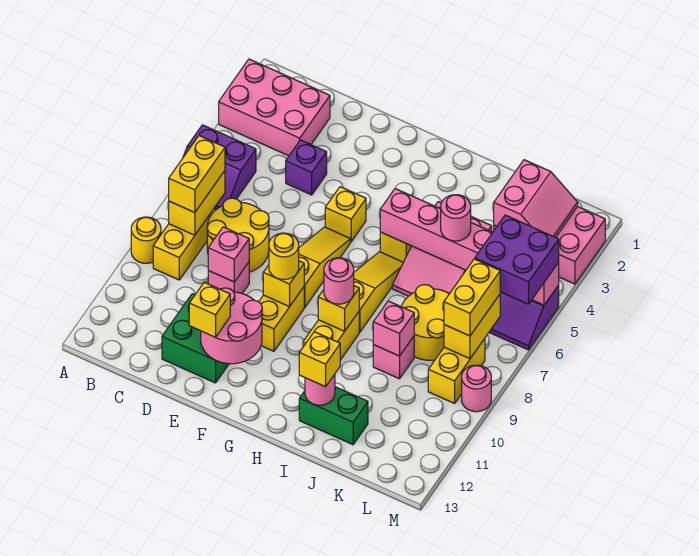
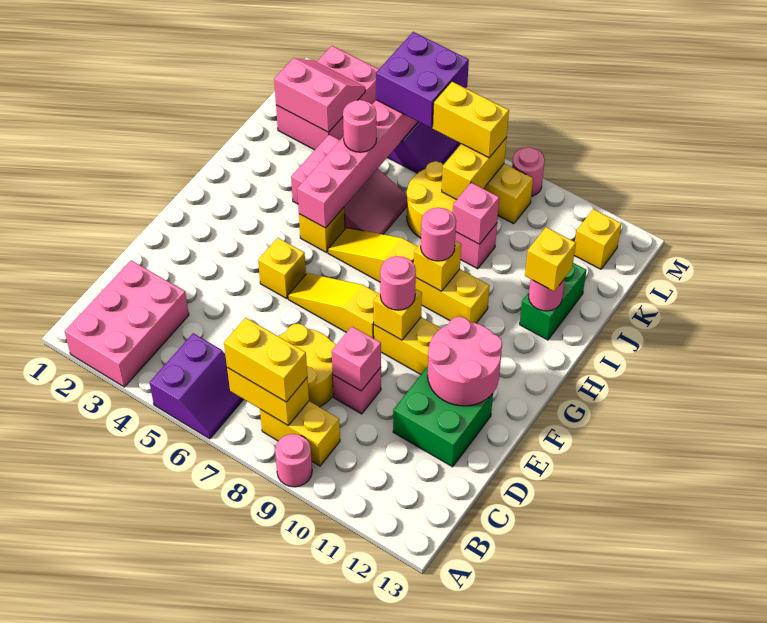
yellow round brick A9 level 1 -> pink round brick A9 level 1
purple brick D4 level 1 -> none
yellow brick E12 level 3 -> yellow brick L12 level 1
yellow round brick F9 level 3 -> pink round brick F9 level 3
yellow brick L7:L8 level 2 -> yellow brick K8:L8 level 2

